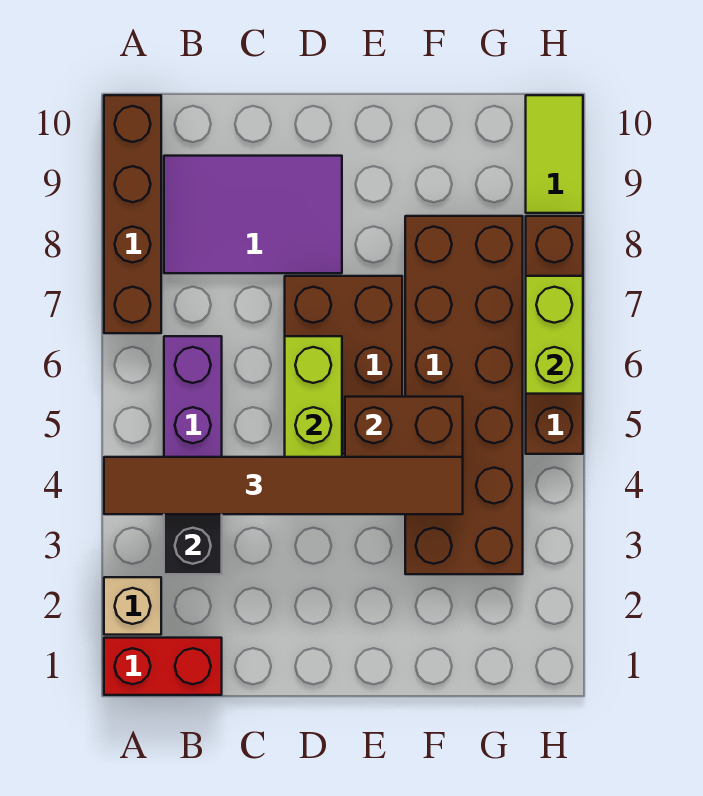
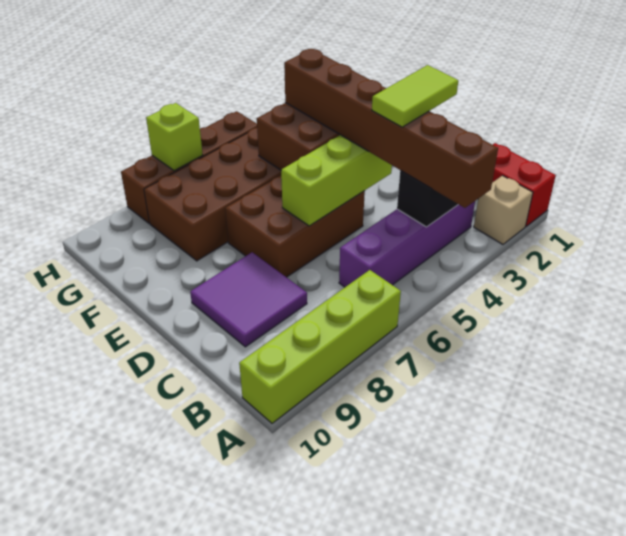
brown tile A4:F4 level 3 -> brown brick A4:F4 level 3
brown brick A7:A10 level 1 -> lime brick A7:A10 level 1
purple tile B8:D9 level 1 -> purple tile C8:D9 level 1
lime brick H6:H7 level 2 -> lime brick H7 level 2
lime tile H9:H10 level 1 -> lime tile C3:C4 level 4

